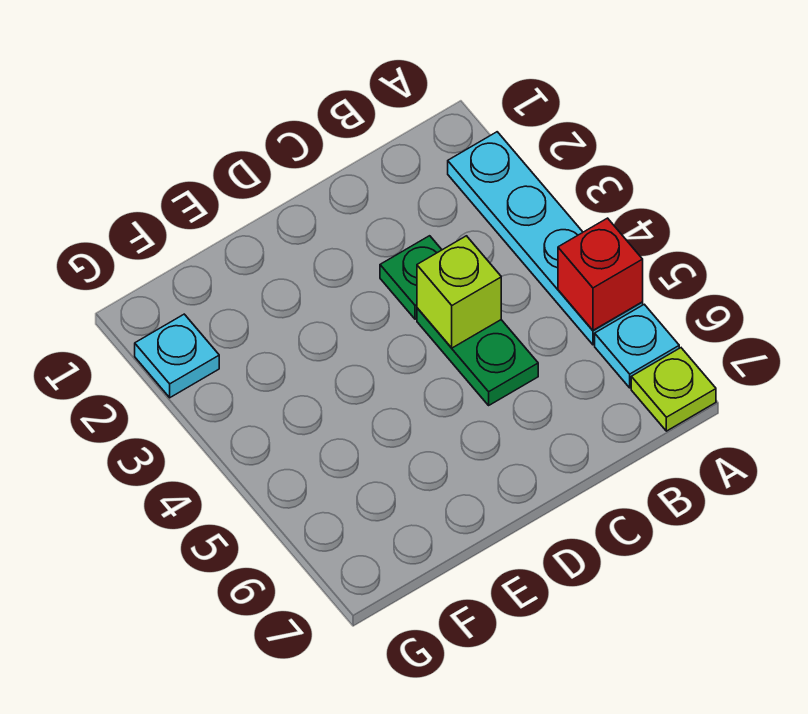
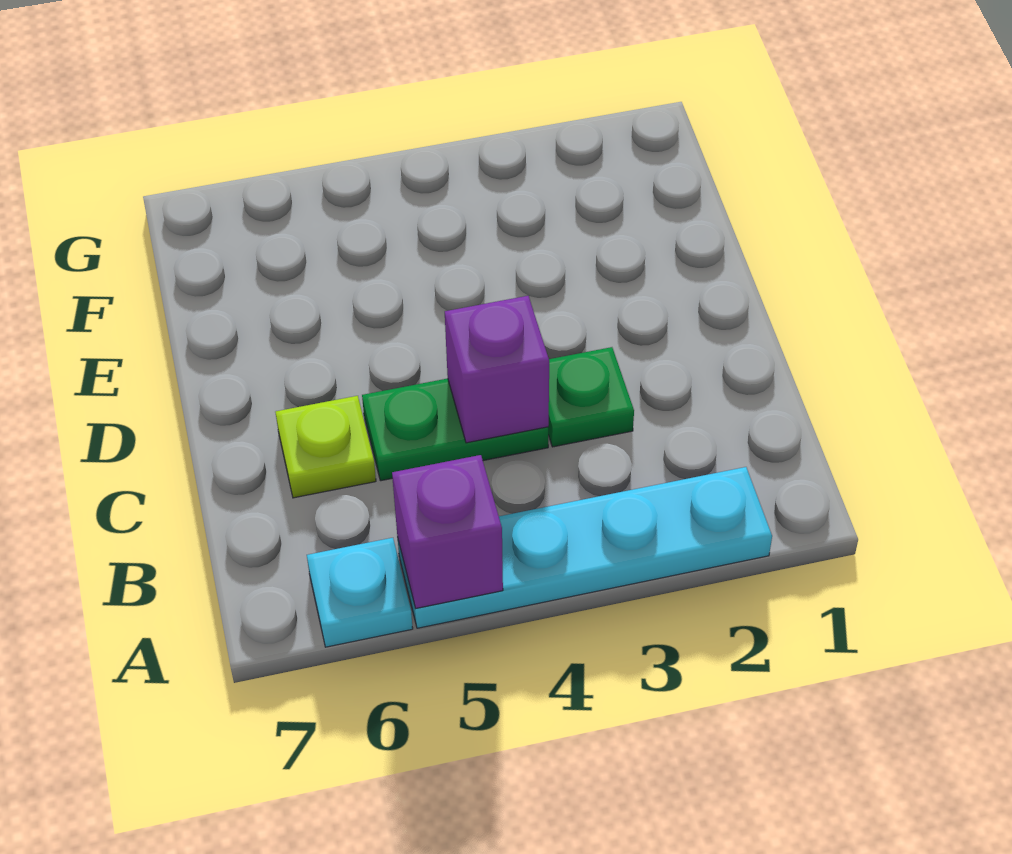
red brick A5 level 2 -> purple brick A5 level 2
lime plate A7 level 1 -> lime plate C6 level 1
lime brick C4 level 2 -> purple brick C4 level 2
cyan plate G2 level 1 -> none

